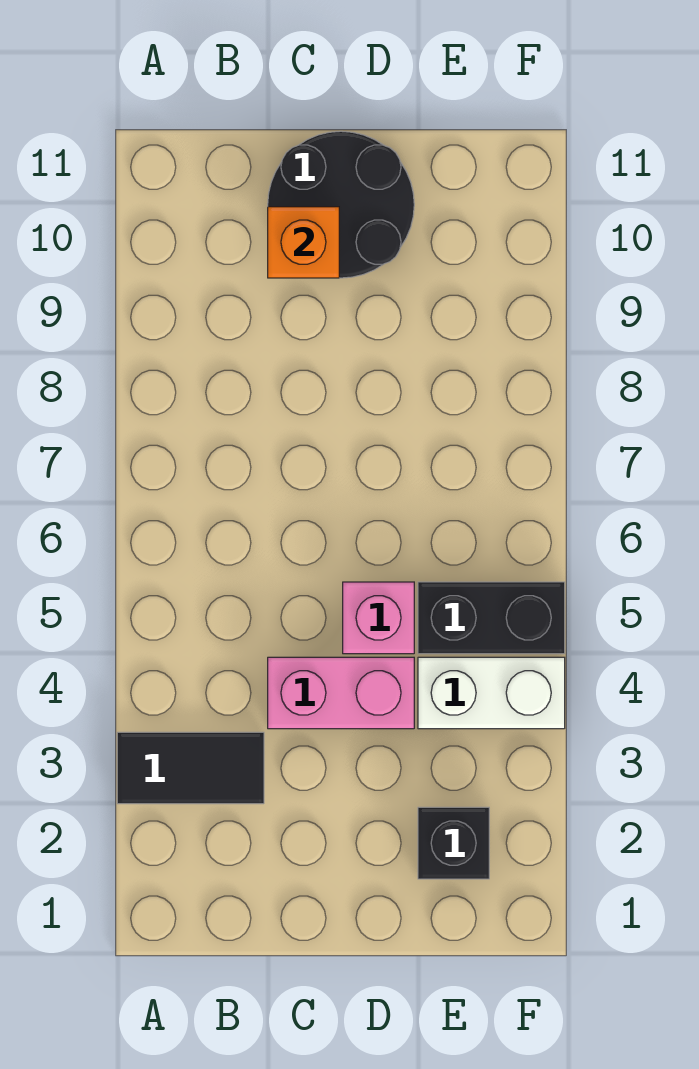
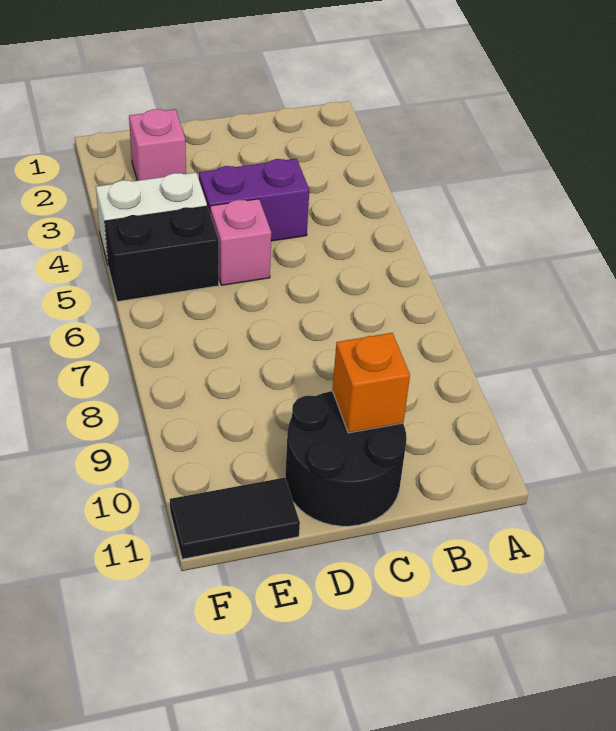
black tile A3:B3 level 1 -> black tile E11:F11 level 1
pink brick C4:D4 level 1 -> purple brick C4:D4 level 1
black brick E2 level 1 -> pink brick E2 level 1

